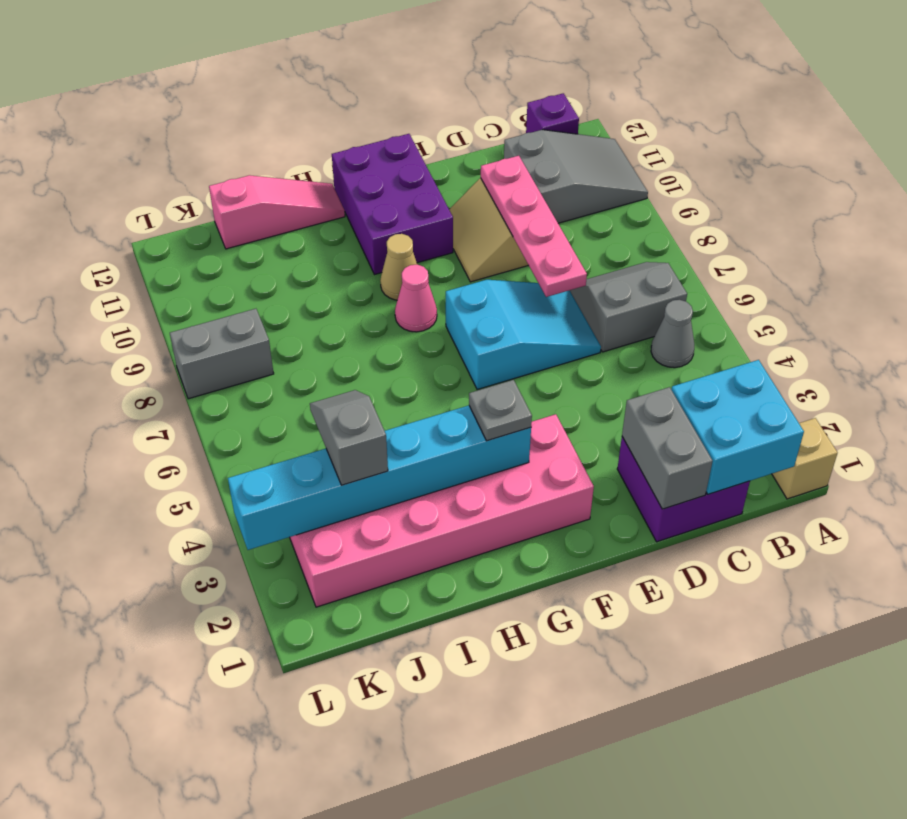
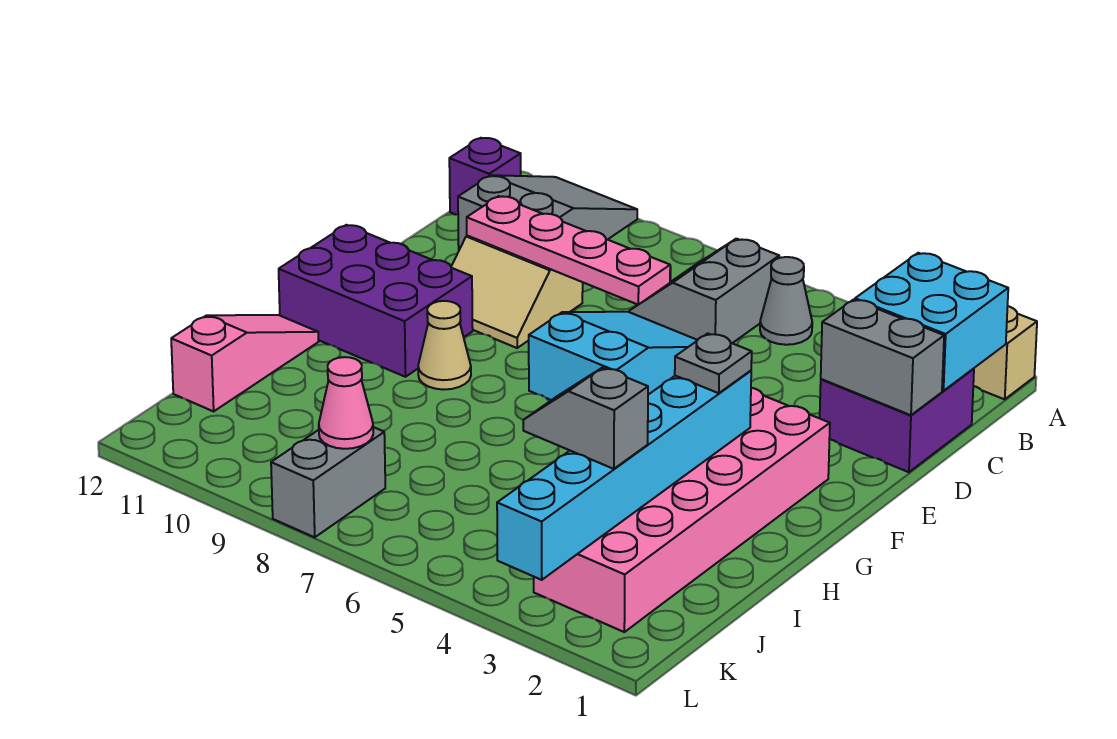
pink cone G8 level 1 -> pink cone K8 level 2

